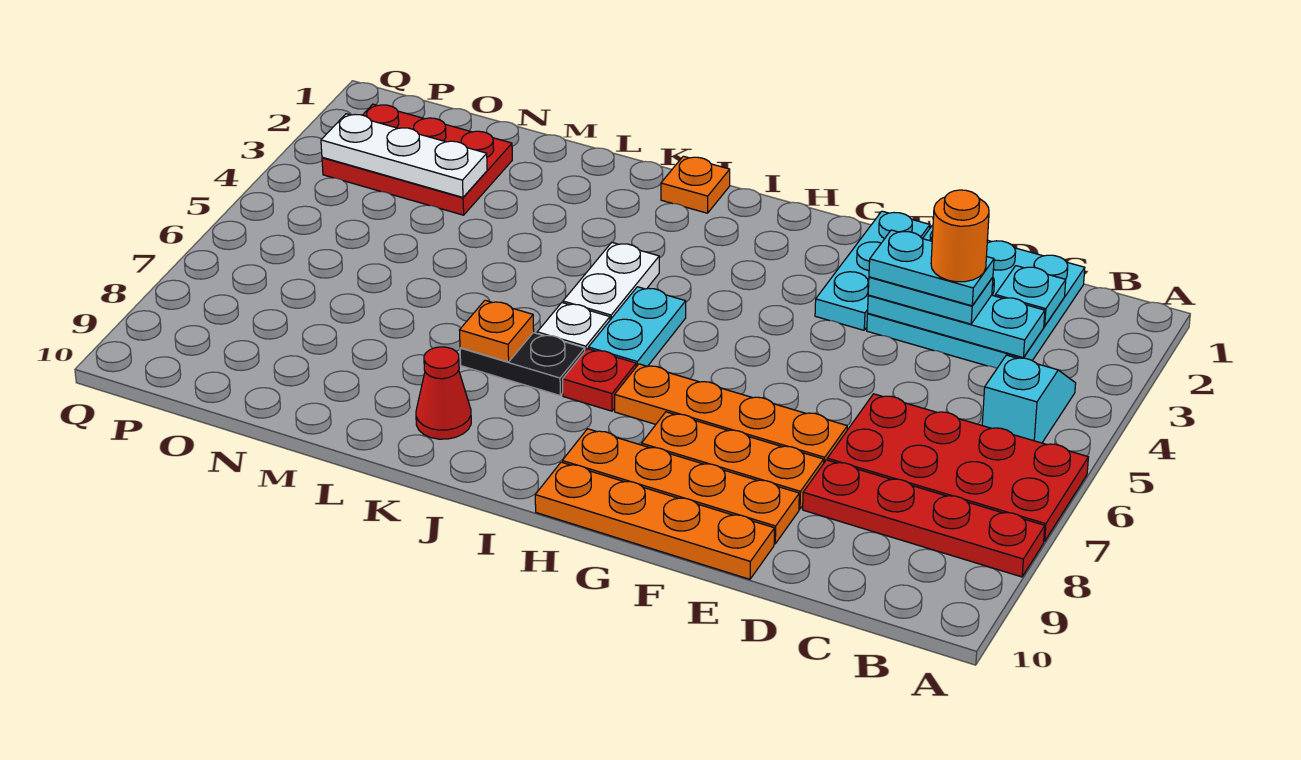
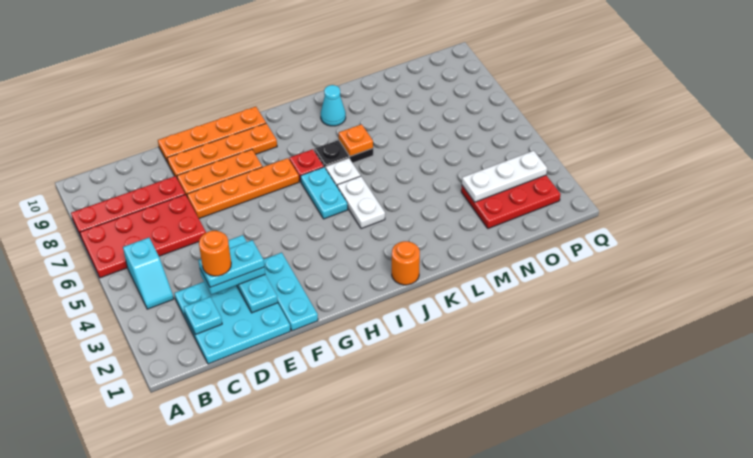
cyan plate C3:E3 level 2 -> cyan plate E2:E4 level 2
orange plate J1 level 1 -> orange round brick J1 level 1
red cone K9 level 1 -> cyan cone K9 level 1

